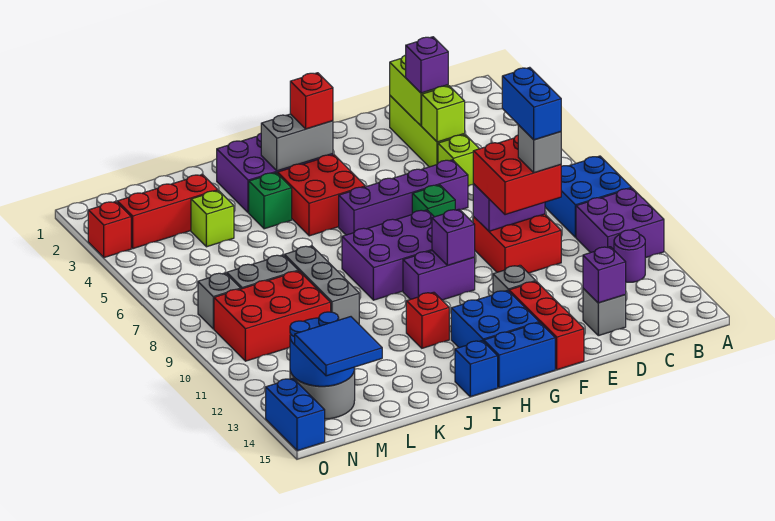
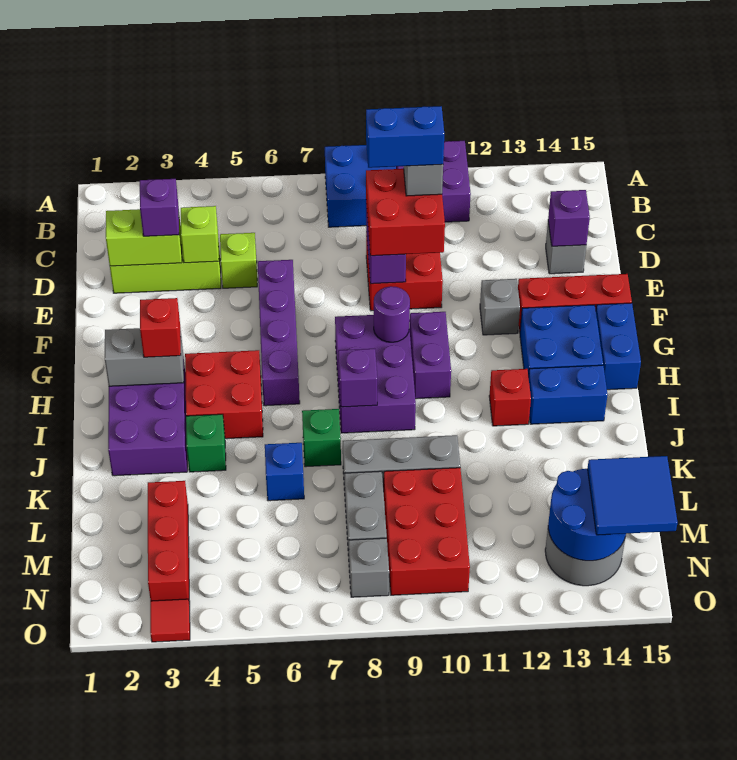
purple round brick B12 level 1 -> purple round brick G9 level 2
green brick F7 level 1 -> green brick J7 level 1
purple brick G10 level 2 -> purple brick I8 level 2
grey brick H3:I3 level 2 -> grey brick H2:H3 level 2
blue brick I15 level 1 -> blue brick K6 level 1
lime brick L4 level 1 -> none
red brick O3 level 1 -> red tile O3 level 1
blue brick O14:O15 level 1 -> blue brick I13:I14 level 1

